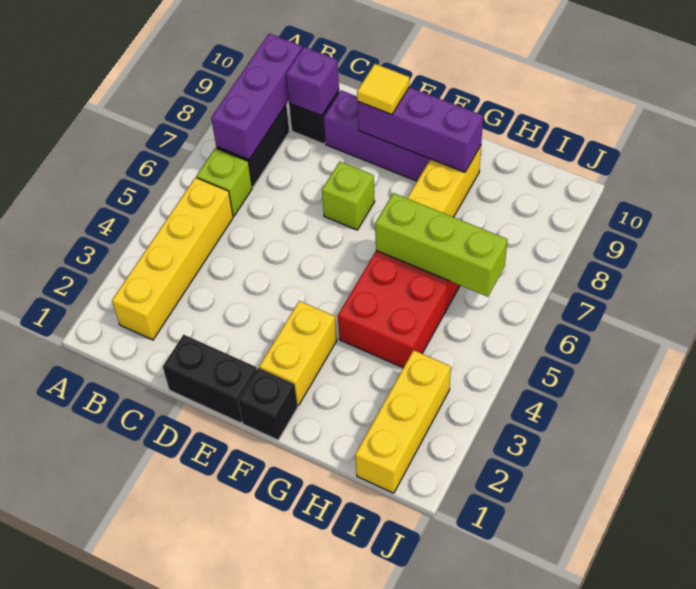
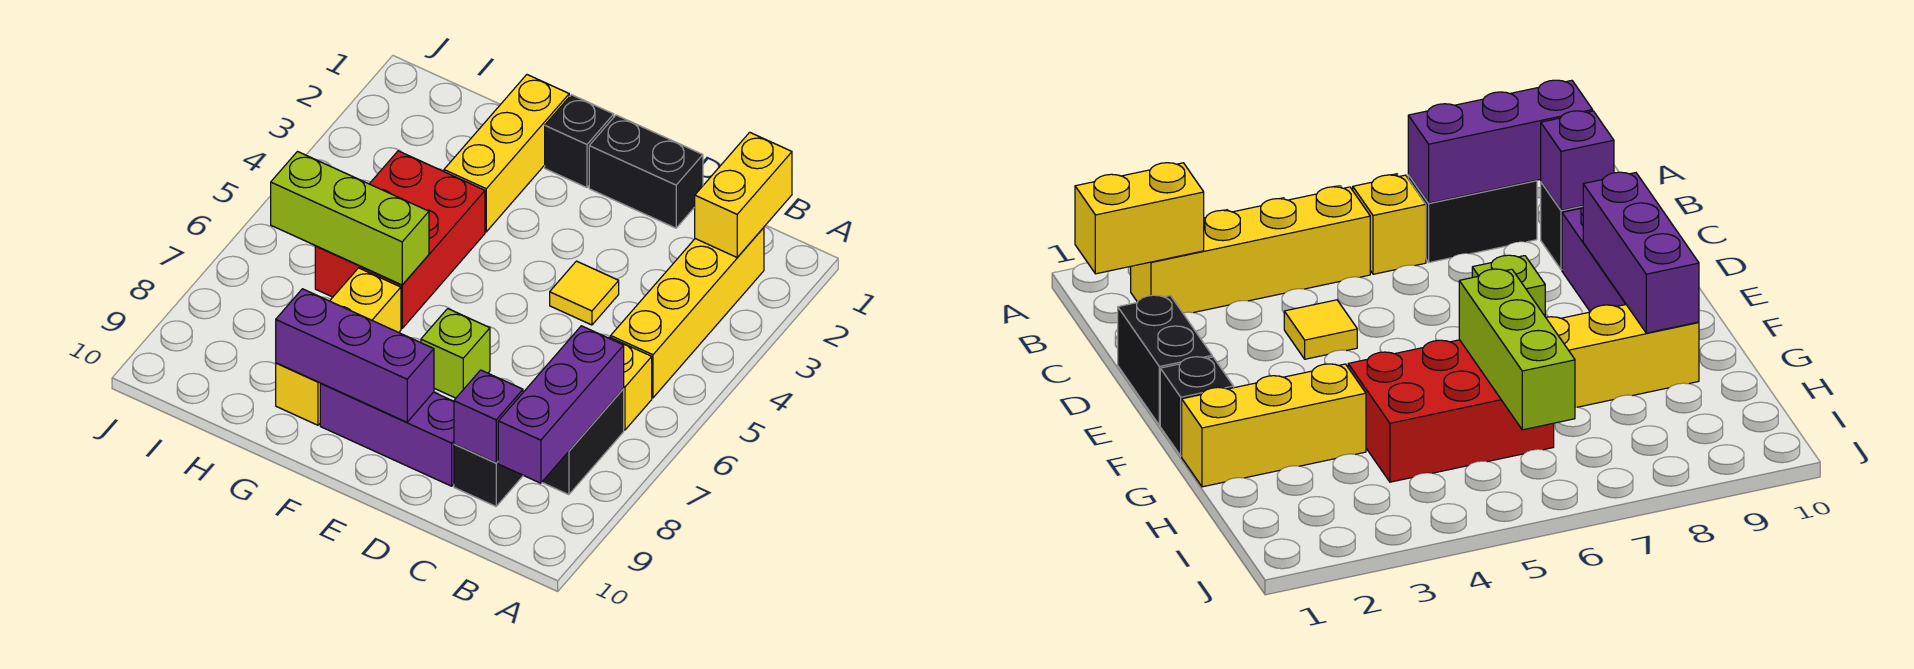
lime brick B6 level 1 -> yellow brick B6 level 1
yellow tile E9 level 3 -> yellow tile D4 level 1
yellow brick F2:F3 level 1 -> yellow brick B1:B2 level 2
yellow brick I1:I3 level 1 -> yellow brick G1:G3 level 1

